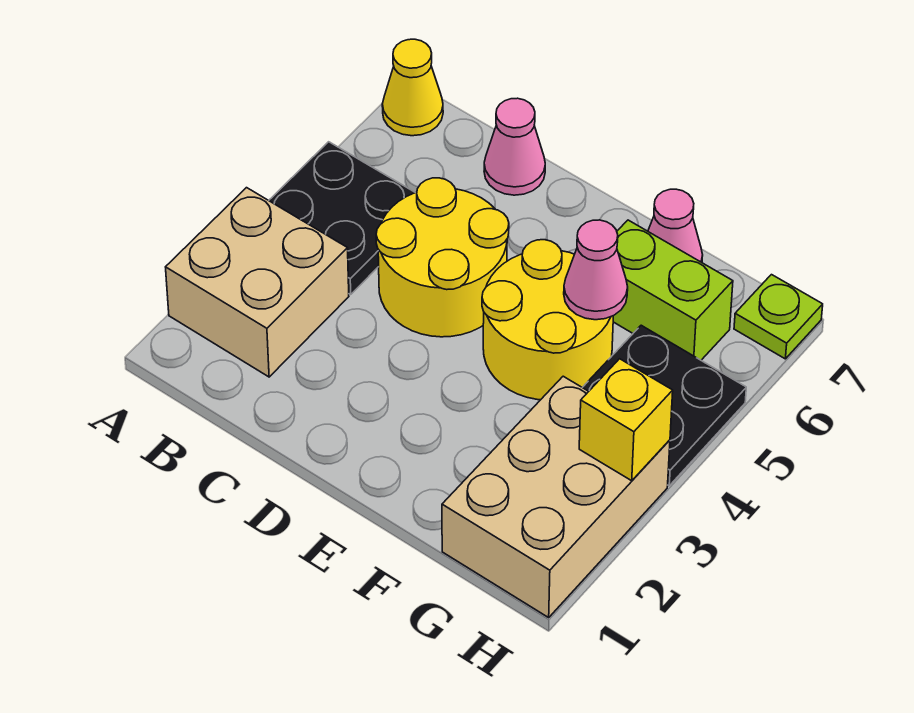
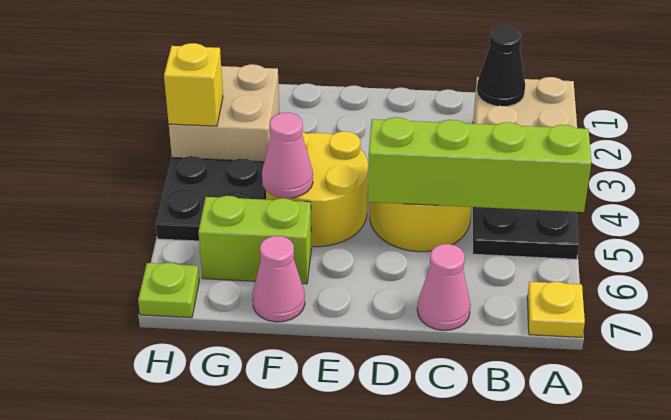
none -> lime brick A5:D5 level 2
yellow cone A7 level 1 -> yellow plate A7 level 1
none -> black cone B2 level 2
tan brick G1:H3 level 1 -> tan brick G2:H3 level 1

